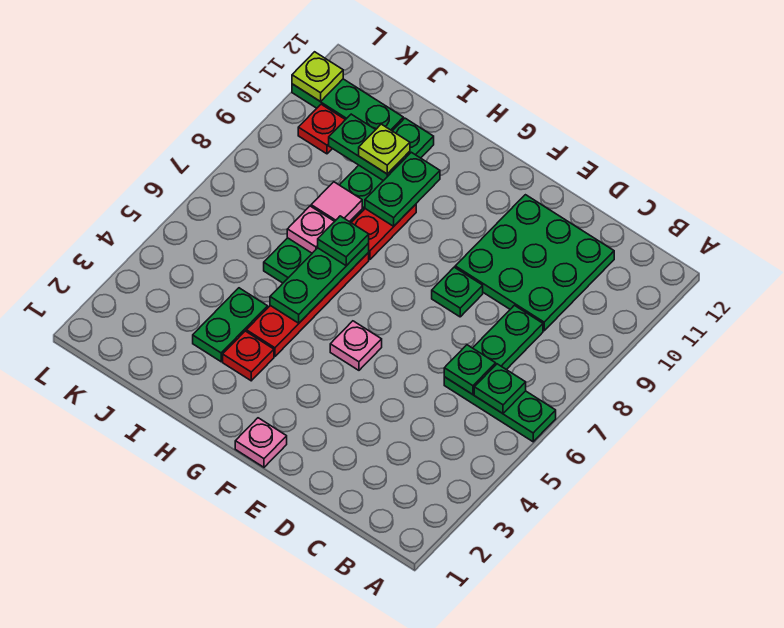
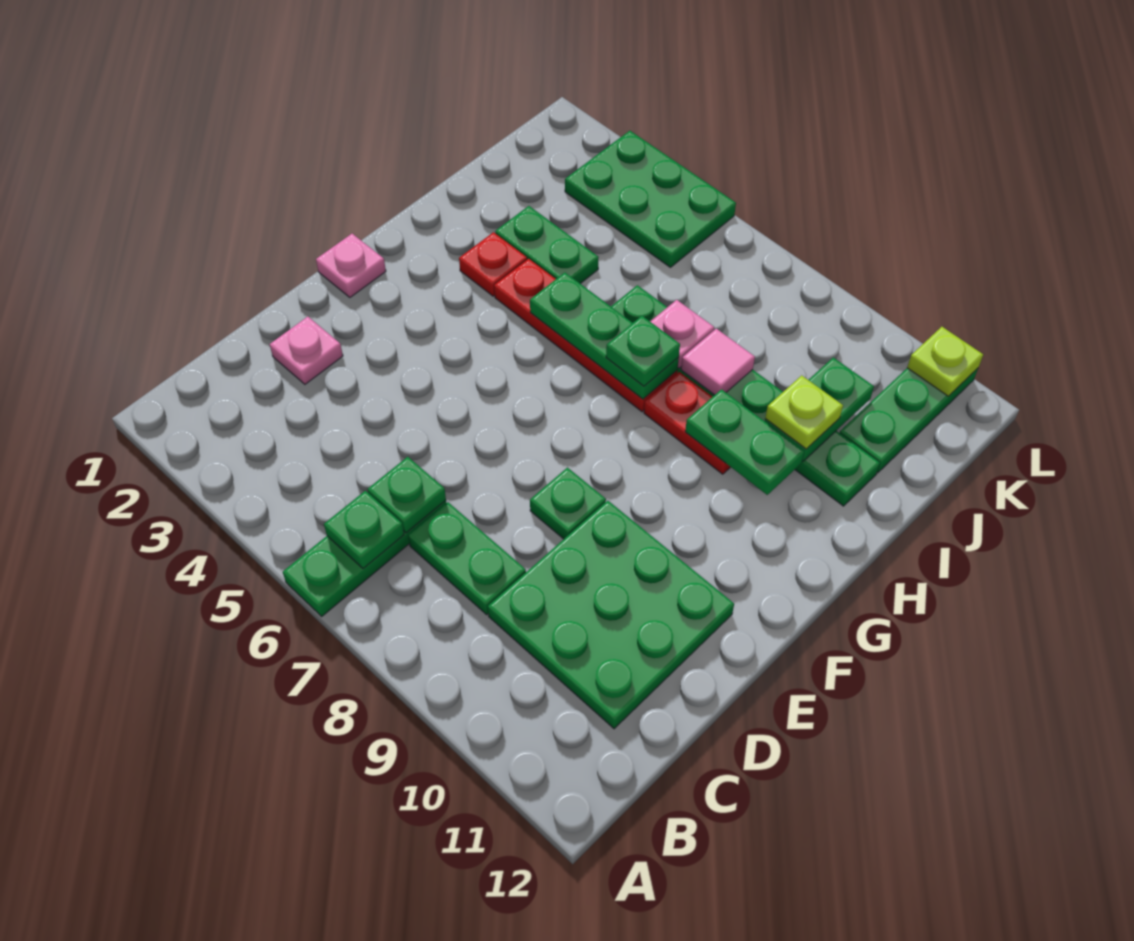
pink plate F5 level 1 -> pink plate D2 level 1
none -> green plate K3:L5 level 1
red plate K10 level 1 -> none

